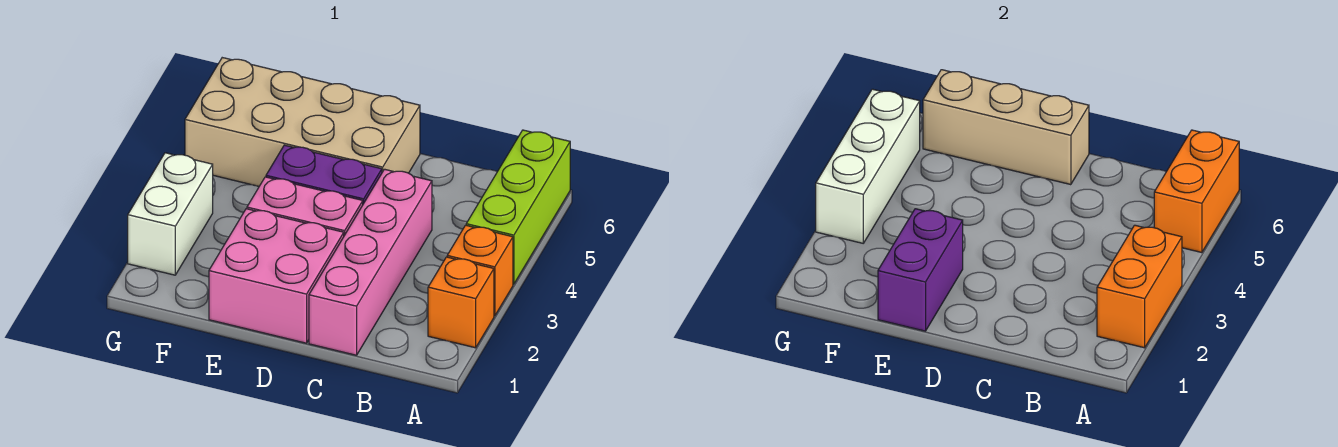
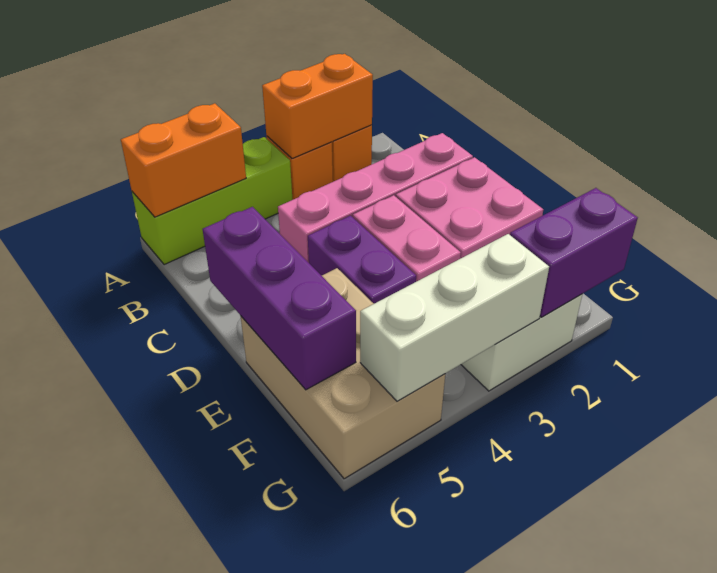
tan brick D5:G6 level 1 -> tan brick E5:G6 level 1
tan brick D6:F6 level 2 -> purple brick D6:F6 level 2
purple brick E1:E2 level 2 -> purple brick G1:G2 level 2

